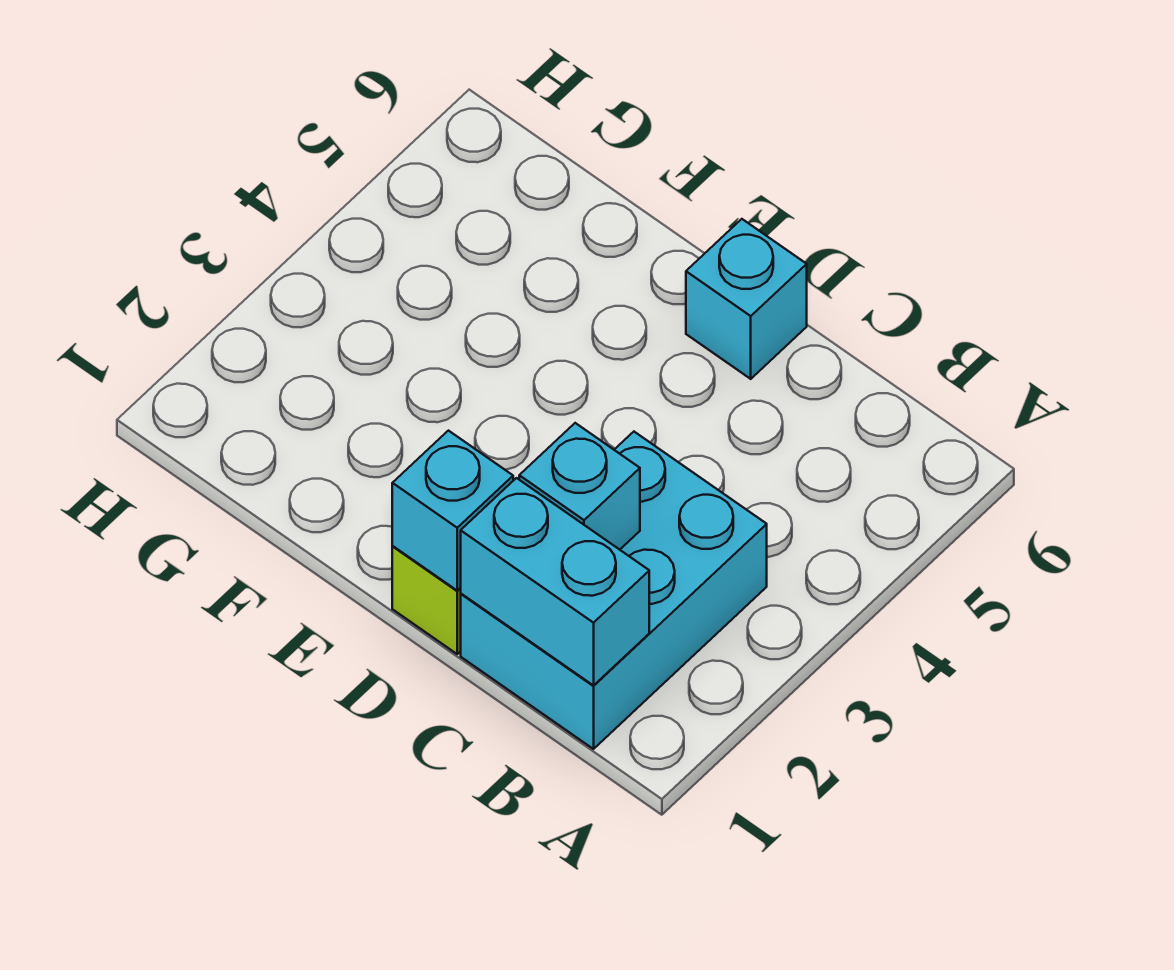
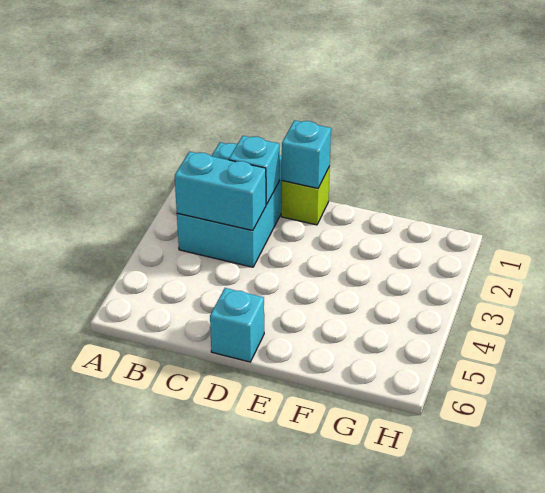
cyan brick B1:C1 level 2 -> cyan brick B3:C3 level 2

